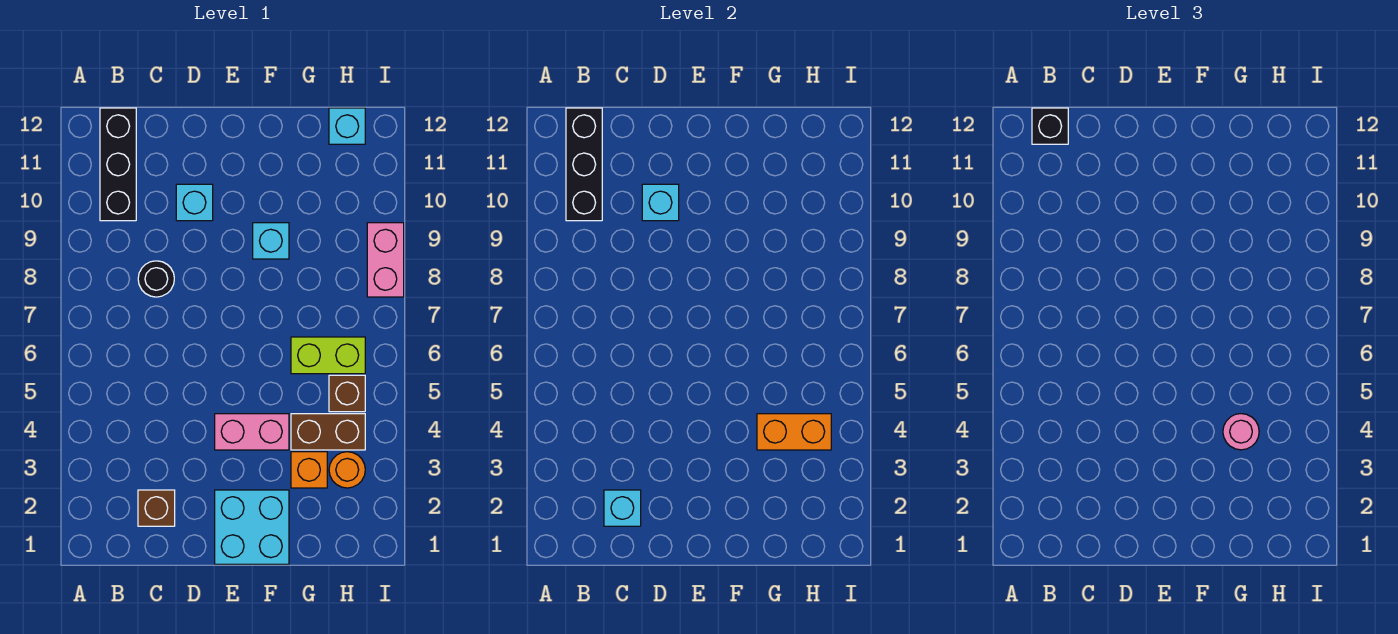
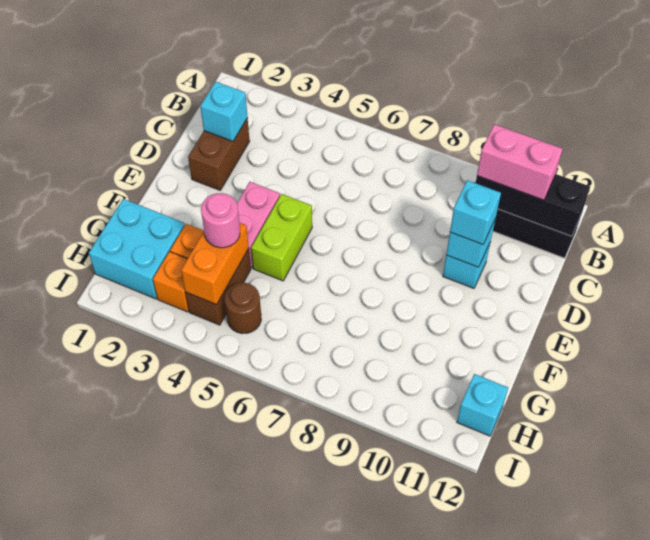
black brick B12 level 3 -> none
brown brick C2 level 1 -> brown brick C2:D2 level 1
black round brick C8 level 1 -> none
cyan brick E1:F2 level 1 -> cyan brick G1:H2 level 1
cyan brick F9 level 1 -> cyan brick D10 level 3
lime brick G6:H6 level 1 -> lime brick E5:F5 level 1
orange round brick H3 level 1 -> orange brick H3 level 1
brown brick H5 level 1 -> brown round brick H5 level 1
pink brick I8:I9 level 1 -> pink brick B10:B11 level 3

